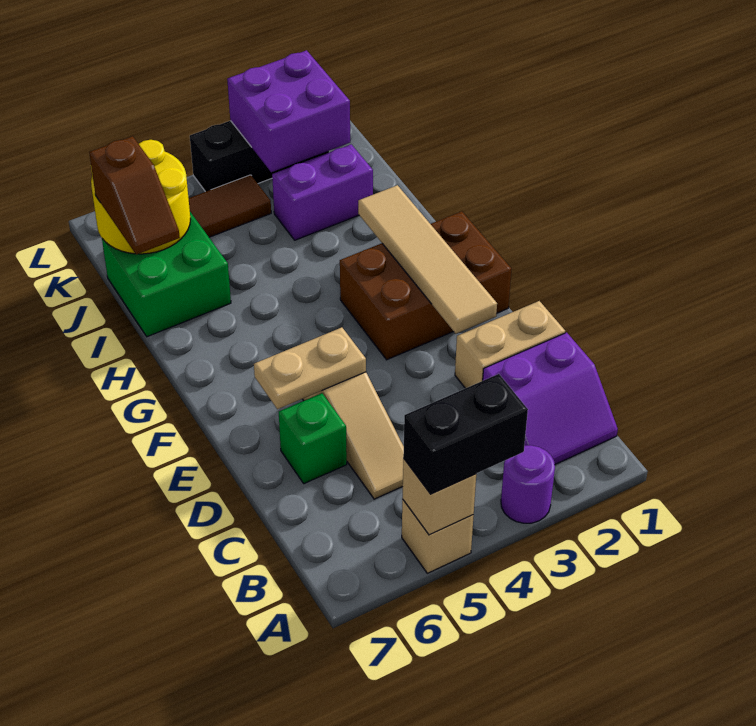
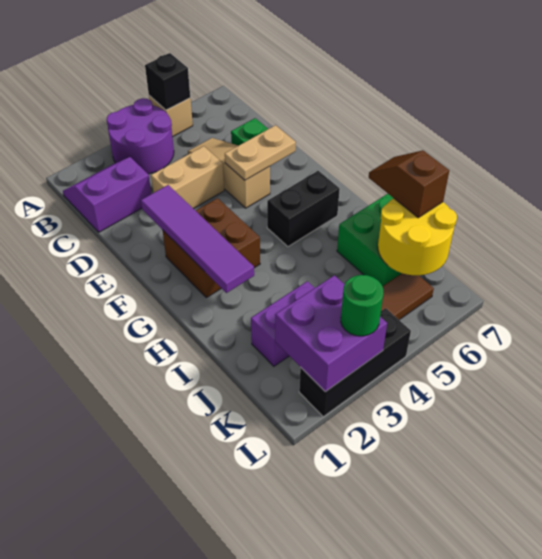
purple round brick A3 level 1 -> purple round brick A3:B4 level 1
black brick A4:A5 level 3 -> black brick G5:G6 level 1
tan brick A5 level 2 -> black brick A5 level 2
tan brick D1:D2 level 1 -> tan brick D3:D4 level 1
tan tile E2:H2 level 2 -> purple tile E2:H2 level 2
brown brick F1:G3 level 1 -> brown brick F2:G3 level 1
none -> green round brick L3 level 3

